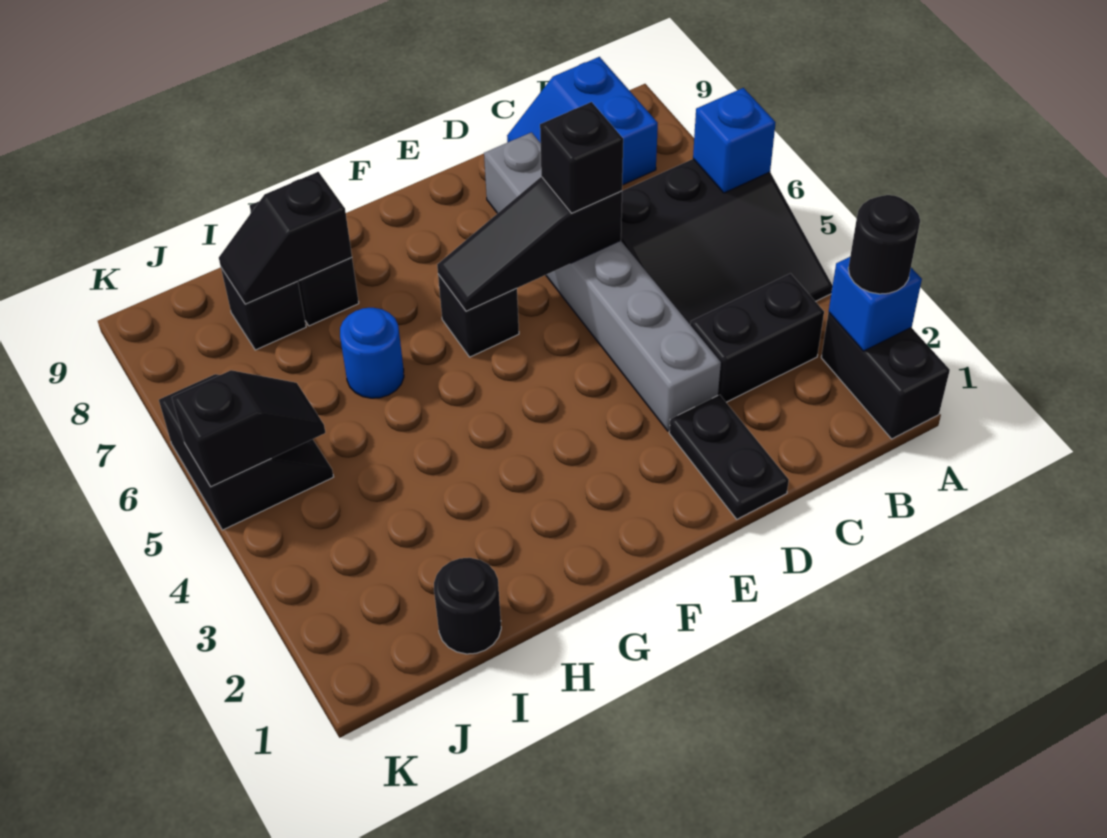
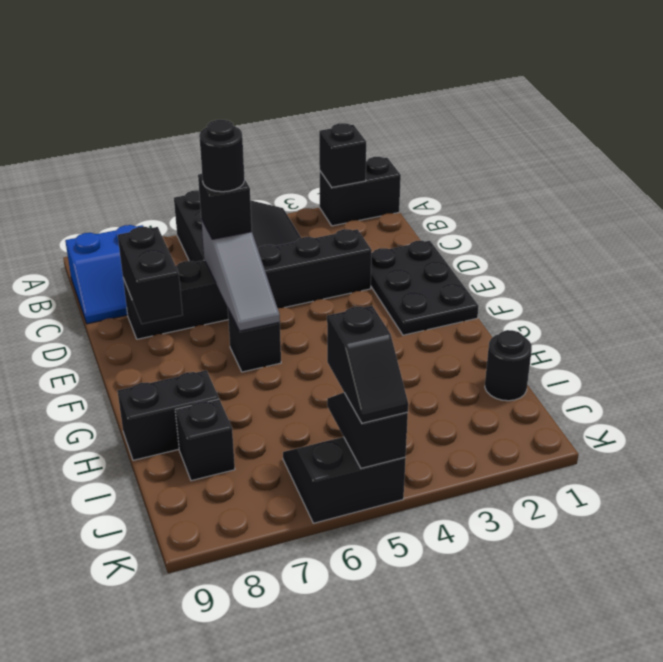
blue brick A2 level 2 -> black brick A2 level 2
black round brick A2 level 3 -> black round brick D6 level 4
blue brick A6 level 2 -> none
black brick B3:C3 level 1 -> black brick D8:E8 level 2
black plate D1:D2 level 1 -> black plate D1:F2 level 1
grey brick D3:D8 level 1 -> black brick D3:D8 level 1
black slope D6:F6 level 2 top D -> grey slope D6:F6 level 2 top D
blue round brick H6 level 1 -> none
black slope H8:I8 level 2 top H -> black slope J5:K5 level 3 top J

